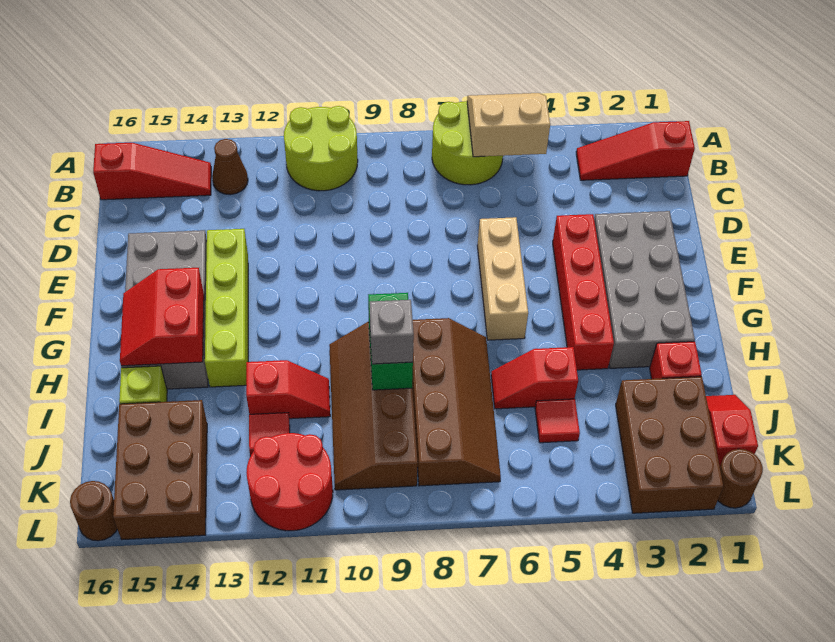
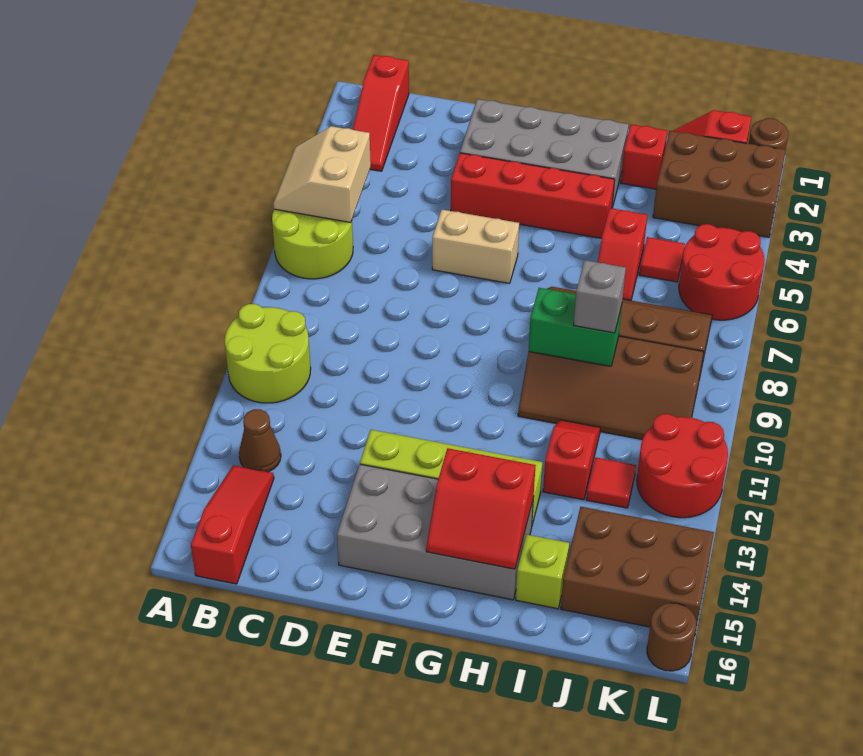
tan brick E6:G6 level 1 -> tan brick E6:F6 level 1
none -> red round brick K5:L6 level 1

